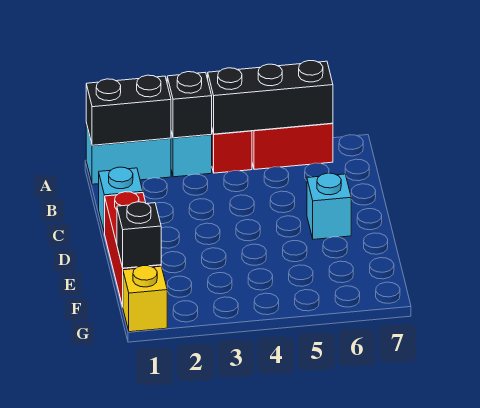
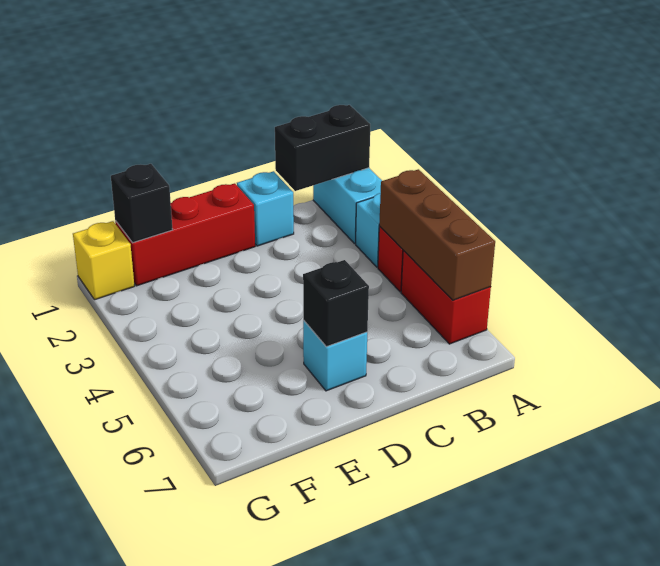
black brick A1:A2 level 2 -> black brick A1:B1 level 2
black brick A3 level 2 -> black brick D6 level 2
black brick A4:A6 level 2 -> brown brick A4:A6 level 2

